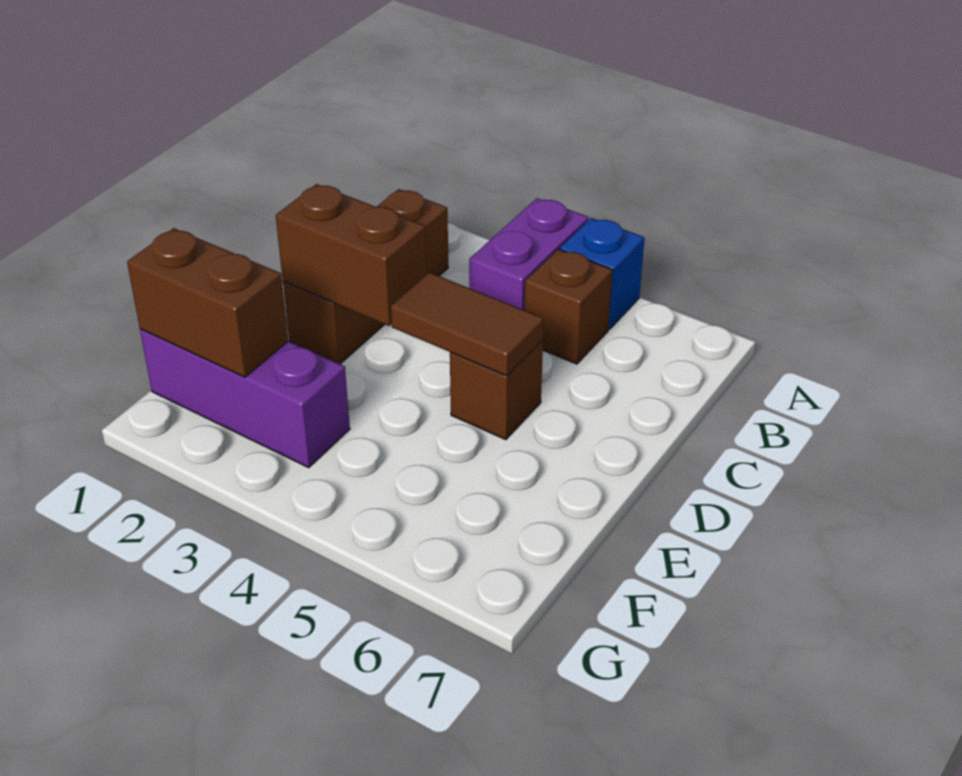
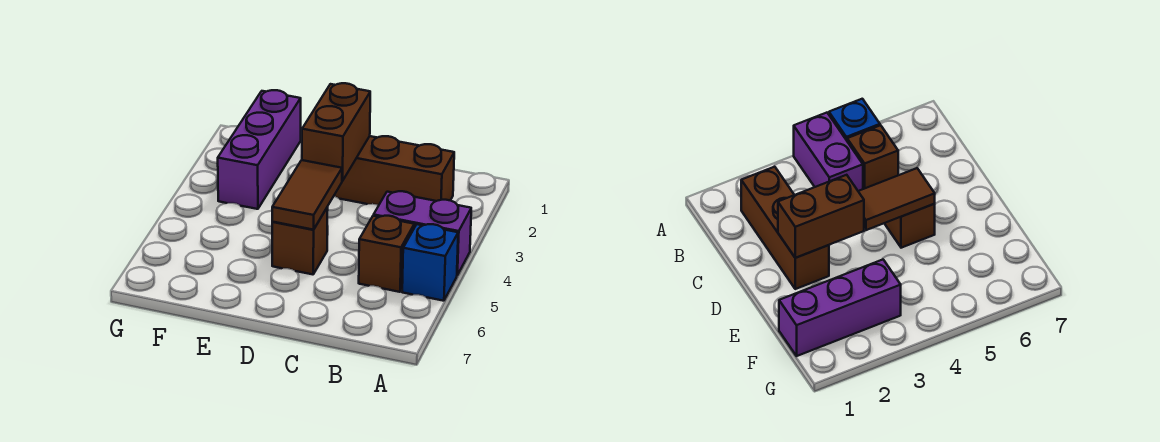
brown brick F1:F2 level 2 -> none

